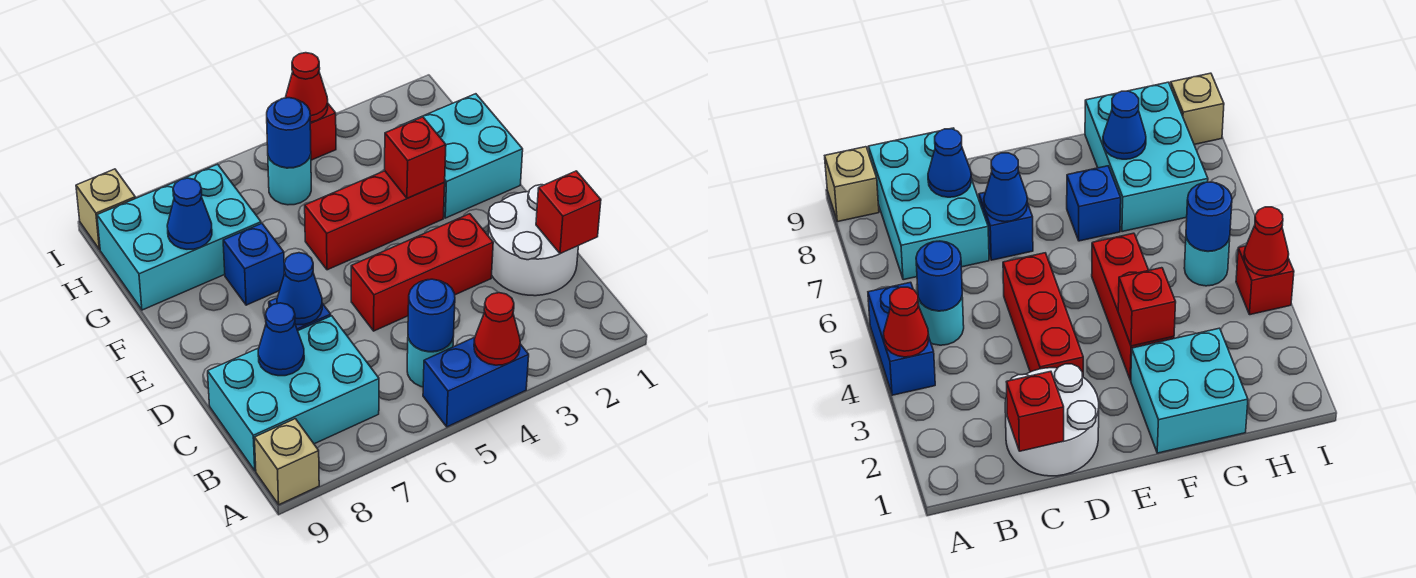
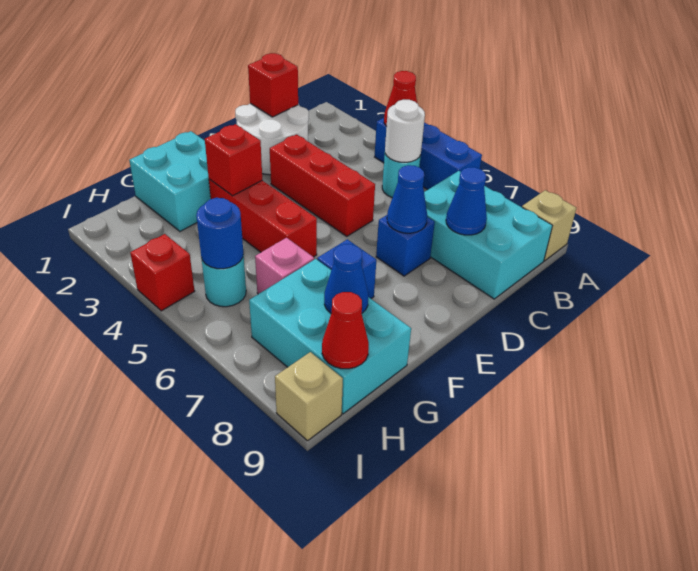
blue brick A4:A5 level 1 -> blue brick A4:A6 level 1
blue round brick B5 level 2 -> white round brick B5 level 2
none -> pink brick G6 level 1
red cone I4 level 2 -> red cone H9 level 2

